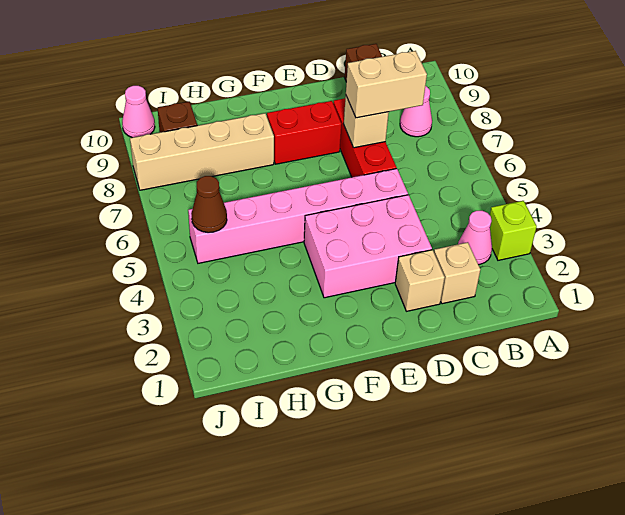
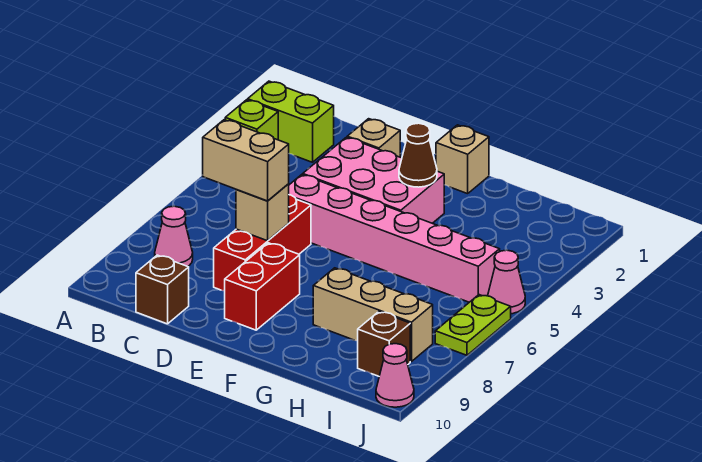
none -> lime brick A2:B2 level 1
pink cone B3 level 1 -> pink cone J5 level 1
tan brick C2 level 1 -> tan brick F1 level 1
red brick E8:F8 level 1 -> red brick E8:E9 level 1
tan brick G8:J8 level 1 -> tan brick G8:I8 level 1
brown cone I5 level 2 -> brown cone F3 level 2
none -> lime plate J6:J7 level 1

